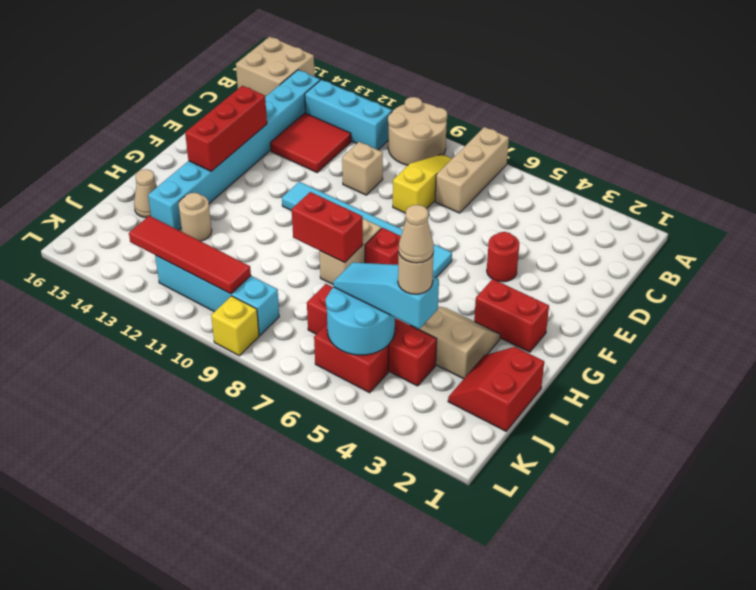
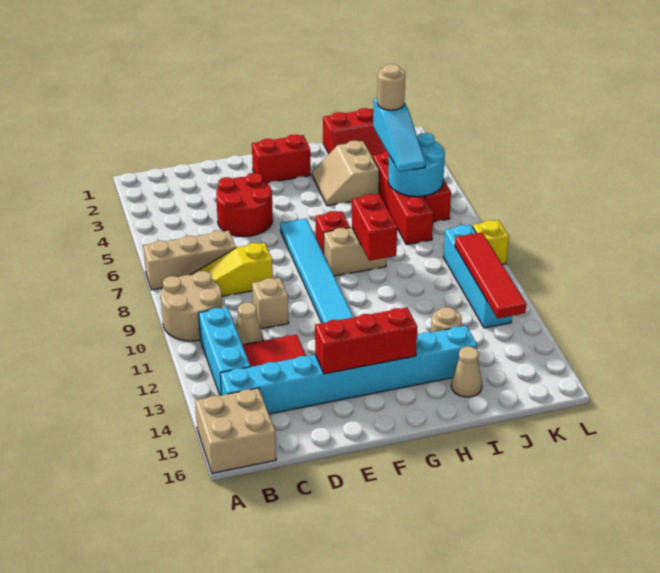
red round brick E4 level 1 -> red round brick D4:E5 level 1
red brick G2:G3 level 1 -> red brick F2:G2 level 1
tan cone J4 level 5 -> tan cone C11 level 1

